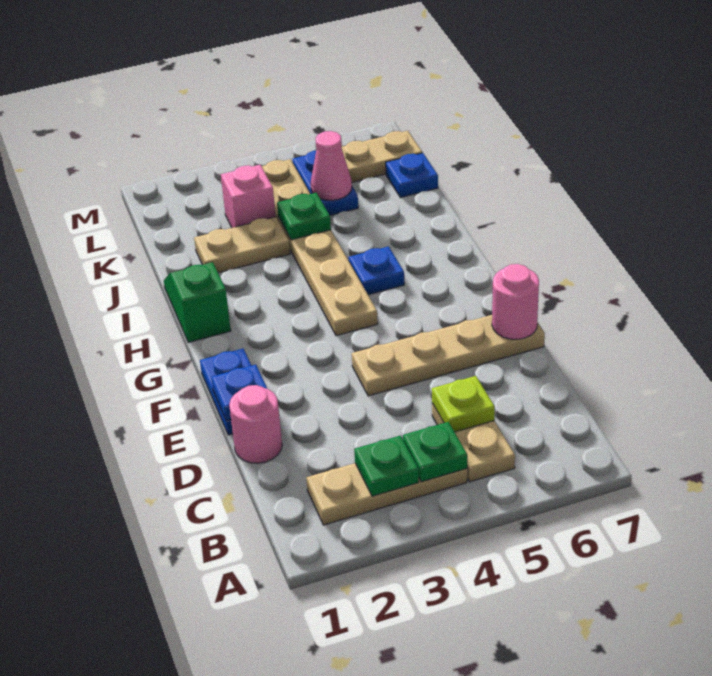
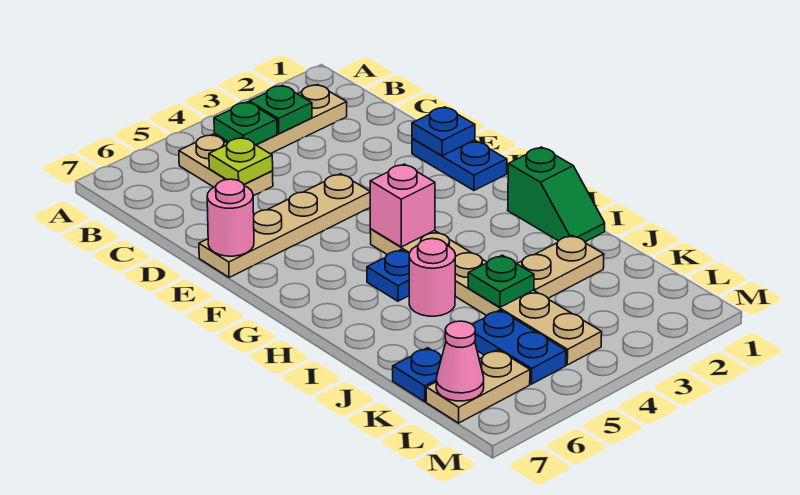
pink round brick D1 level 1 -> pink round brick I5 level 1
pink brick K3 level 1 -> pink brick G4 level 2
pink cone K5 level 2 -> pink cone L7 level 2

